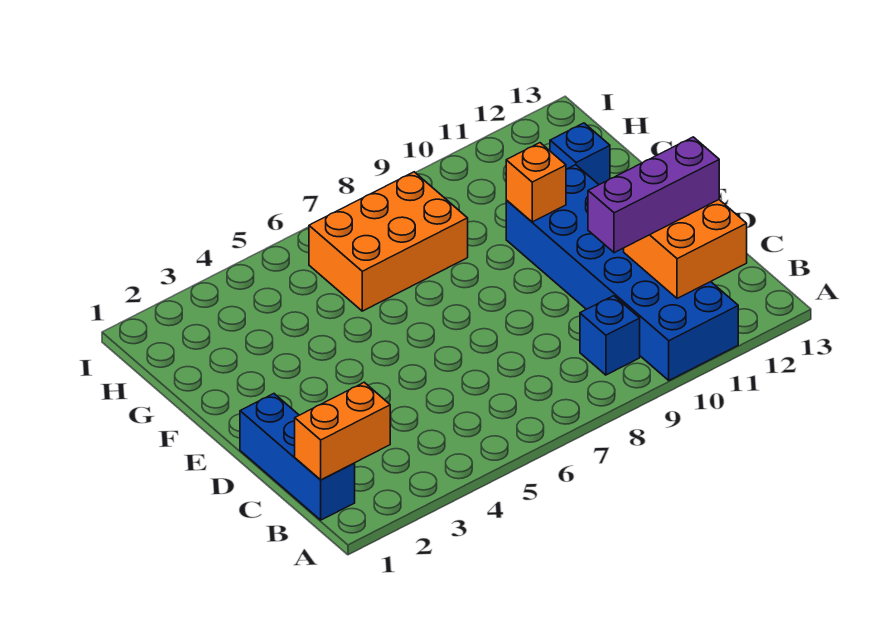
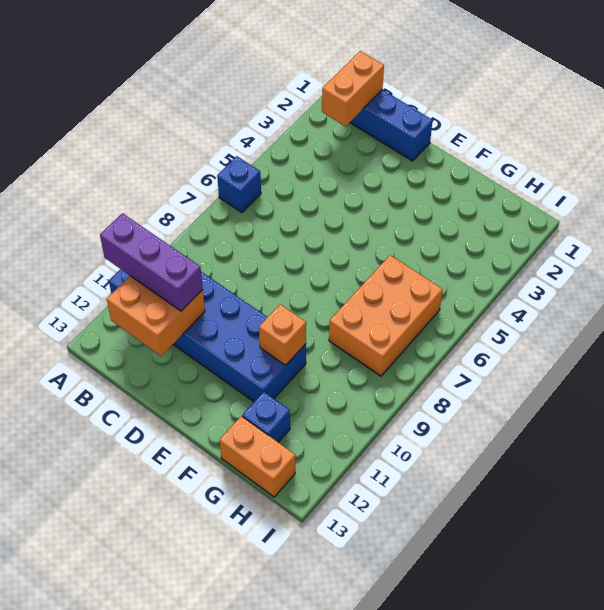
blue brick B9 level 1 -> blue brick A6 level 1
purple brick C10:C12 level 3 -> purple brick A11:C11 level 3
none -> orange brick G13:H13 level 1

